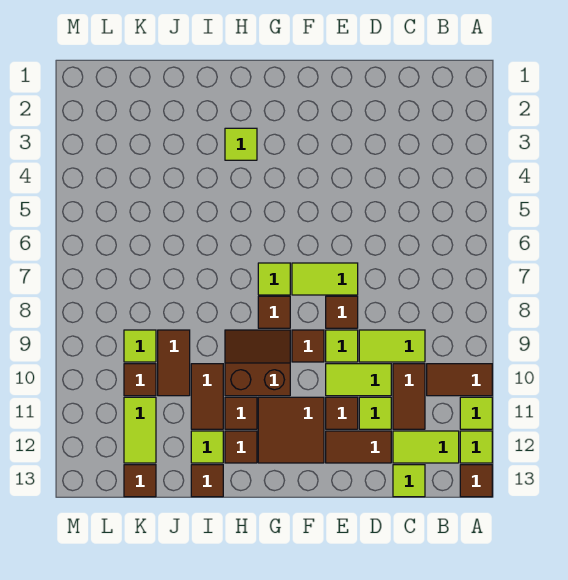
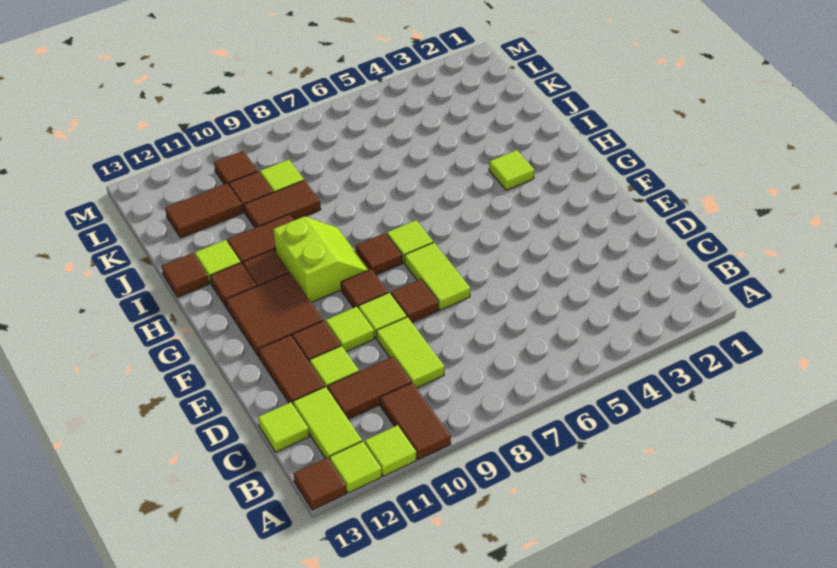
lime tile D10:E10 level 1 -> lime tile E10 level 1
brown slope G9:H10 level 1 top 10 -> lime slope G9:H10 level 1 top 10
lime tile K11:K12 level 1 -> brown tile K11:K12 level 1
brown tile K13 level 1 -> brown tile L10 level 1

